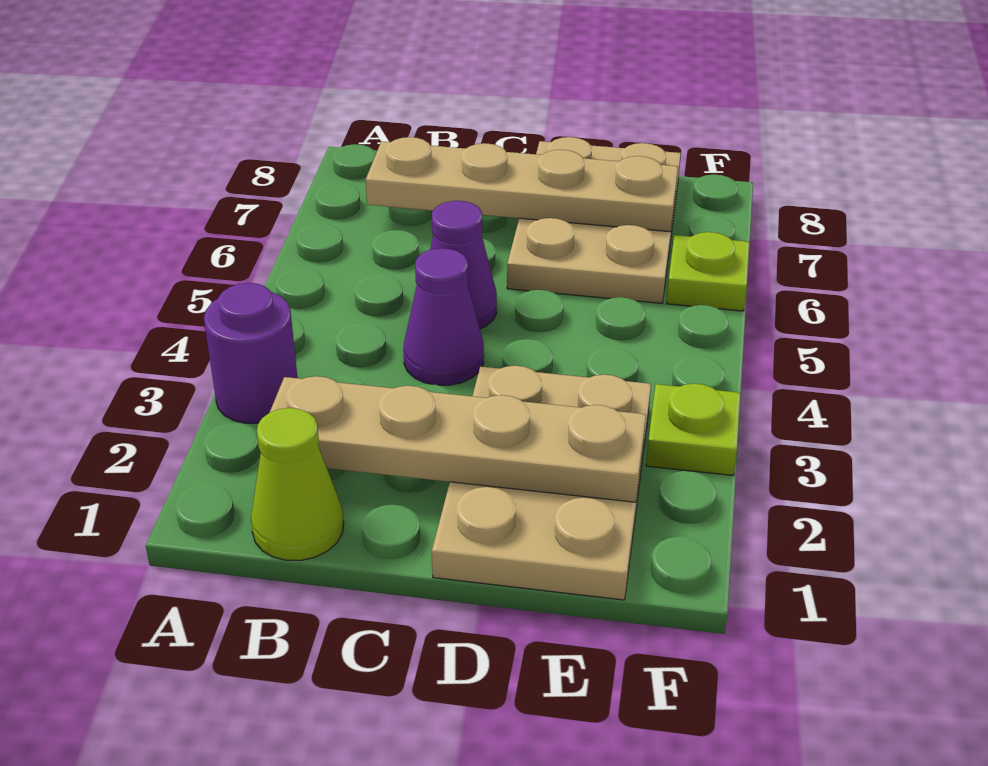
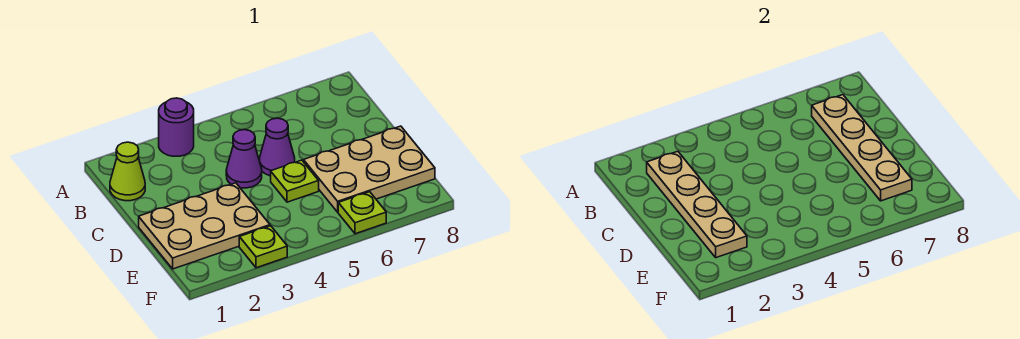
none -> lime plate D5 level 1

